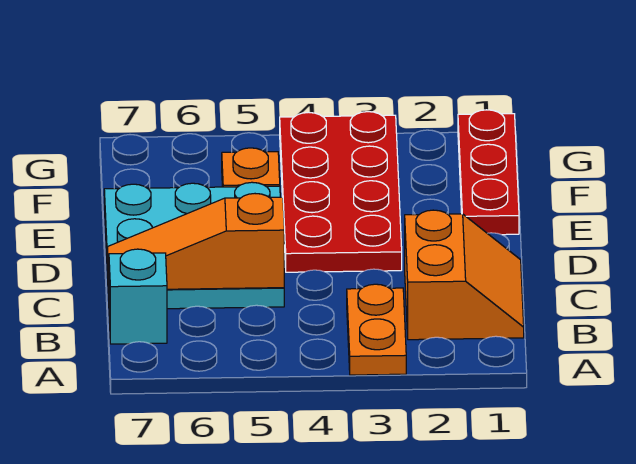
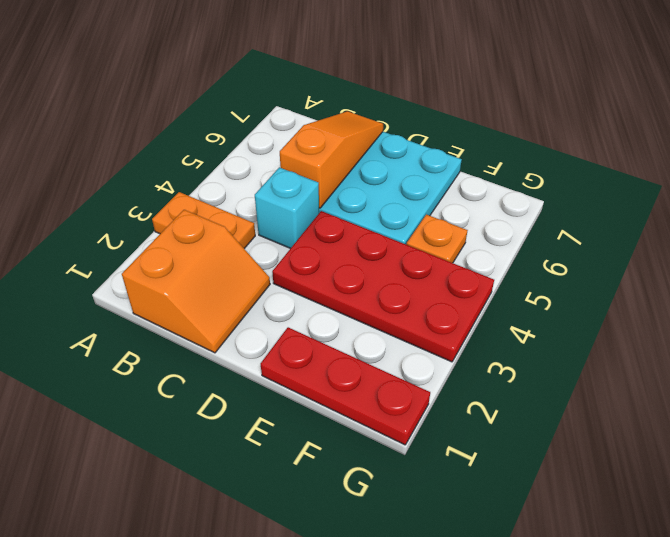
orange slope B1:C2 level 1 top 2 -> orange slope B1:C2 level 1 top B
cyan brick B7 level 1 -> cyan brick C4 level 1

